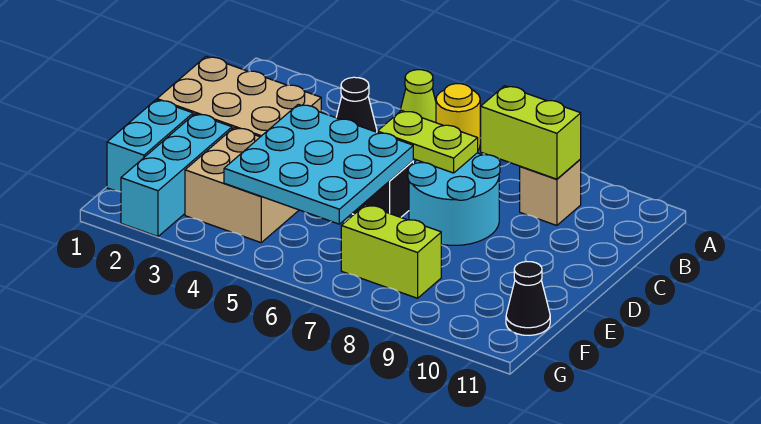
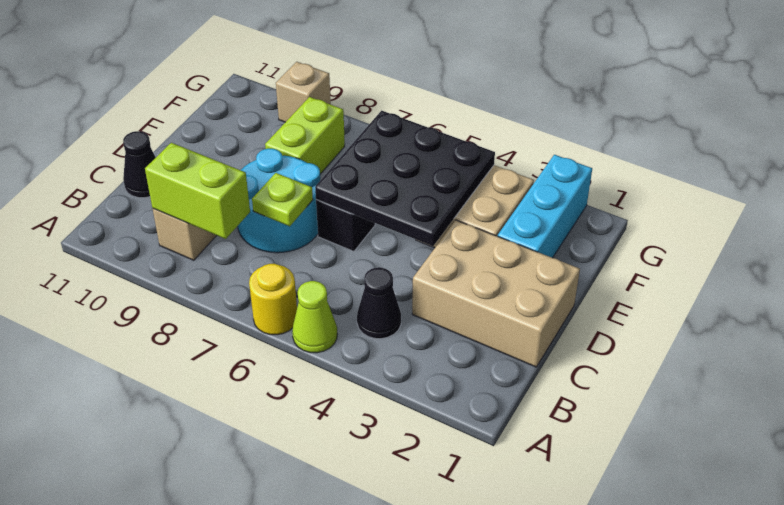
lime plate C6:C7 level 2 -> lime plate C7 level 2
cyan plate D4:F6 level 2 -> black plate D4:F6 level 2
cyan brick E1:F1 level 1 -> none
lime brick F7:F8 level 1 -> lime brick E8:F8 level 1
black cone F11 level 1 -> black cone C11 level 1
none -> tan brick G9 level 1

